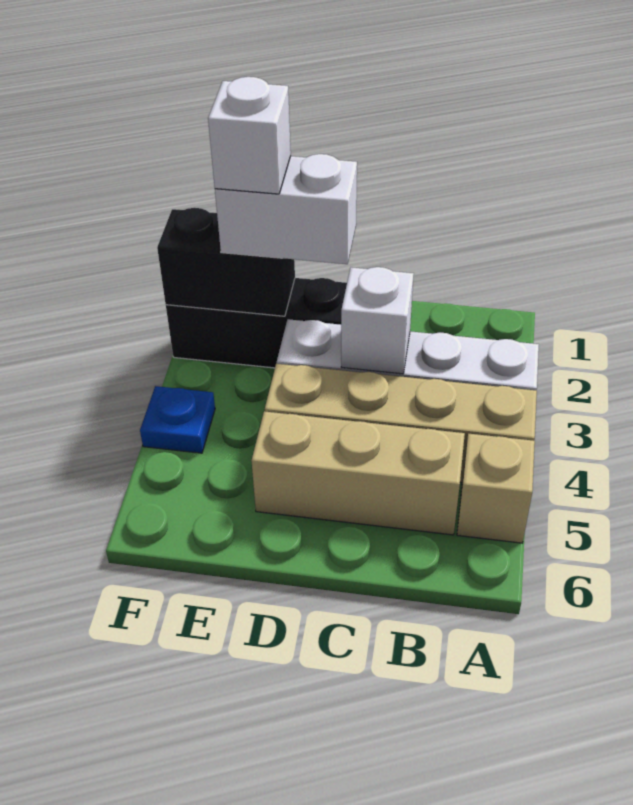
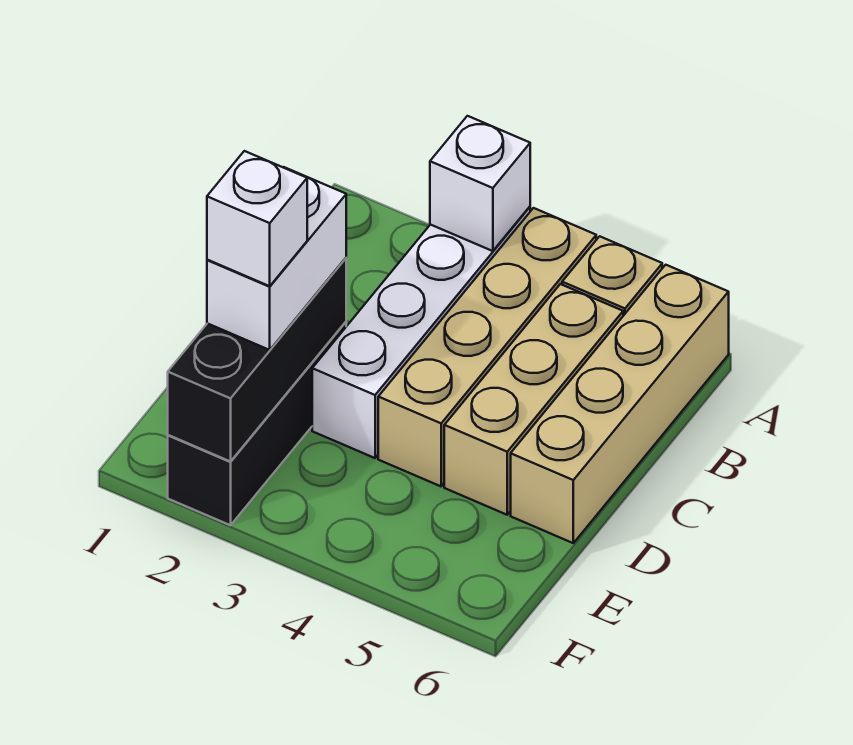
none -> tan brick A6:D6 level 1
white brick C3 level 2 -> white brick A3 level 2
black brick E2:F2 level 2 -> black brick D2:F2 level 2
blue plate F4 level 1 -> none

